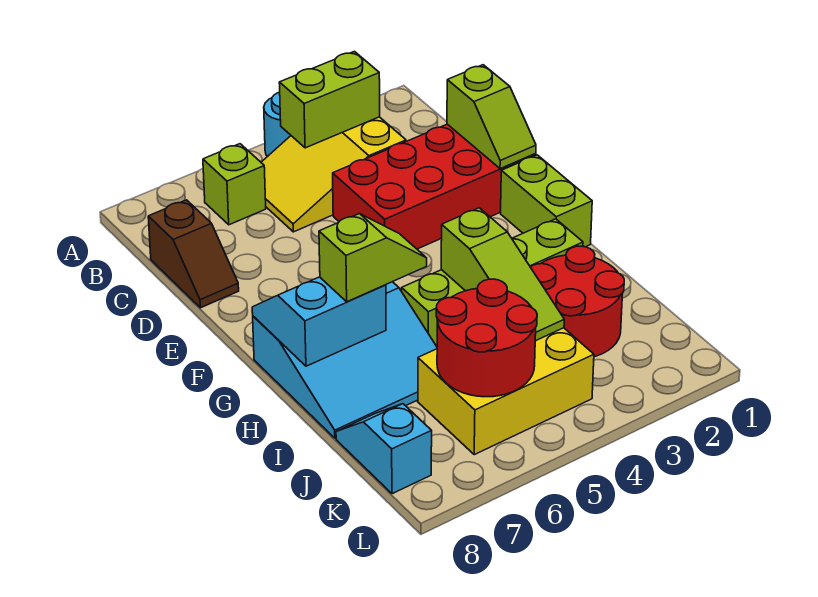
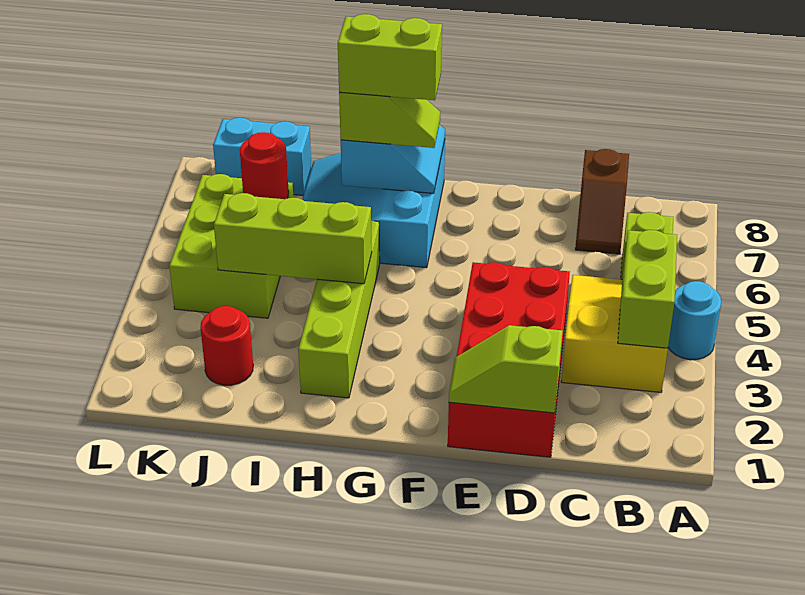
brown slope C8:D8 level 1 top C -> brown slope C7:C8 level 1 top 8
lime brick F1:G1 level 1 -> lime brick G7:H7 level 4
lime slope H4:J4 level 2 top H -> lime brick H4:J4 level 2
lime slope H6:H7 level 3 top 7 -> lime slope G7:H7 level 3 top H
red round brick I2:J3 level 1 -> red round brick J2 level 1
yellow brick J4:K6 level 1 -> lime brick J4:K6 level 1
red round brick J5:K6 level 2 -> red round brick J6 level 2
cyan slope J8:K8 level 1 top K -> cyan brick J8:K8 level 1

